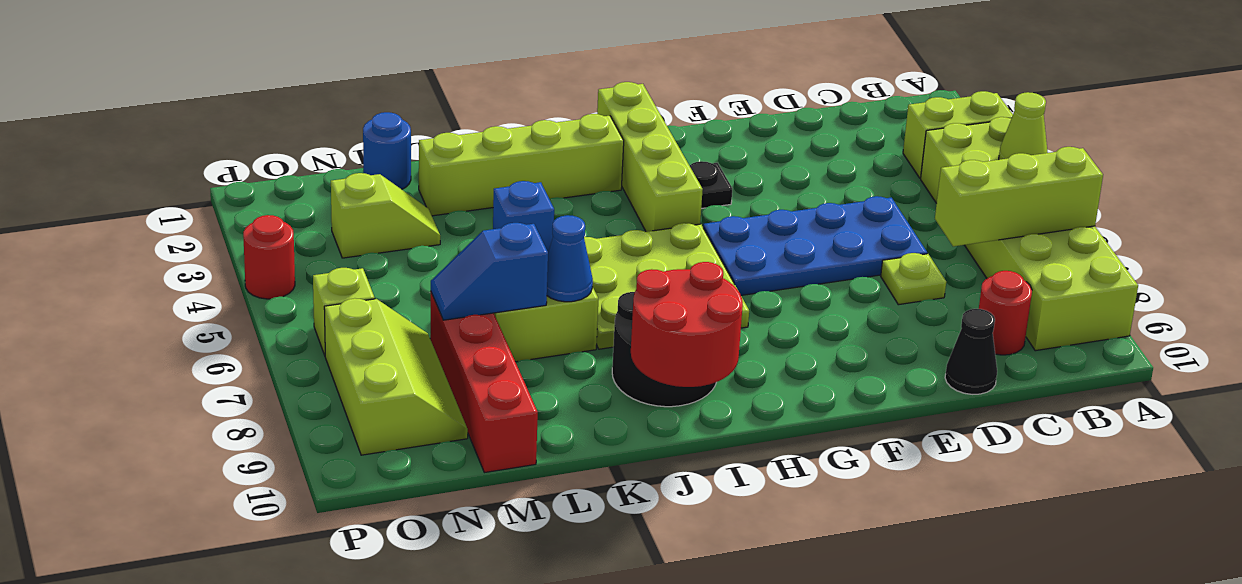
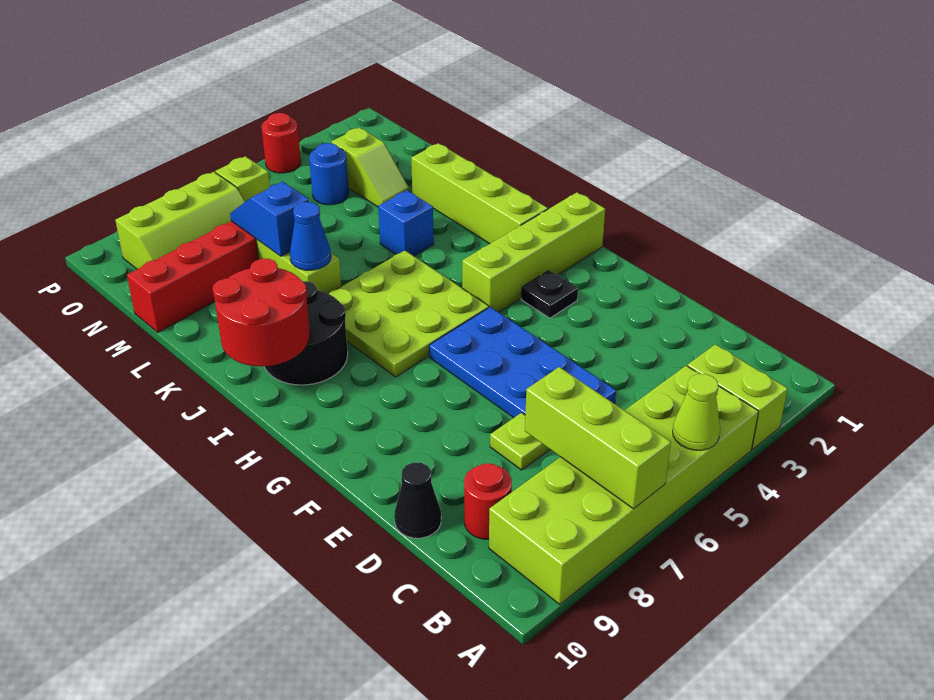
blue round brick M1 level 1 -> blue round brick N4 level 1

